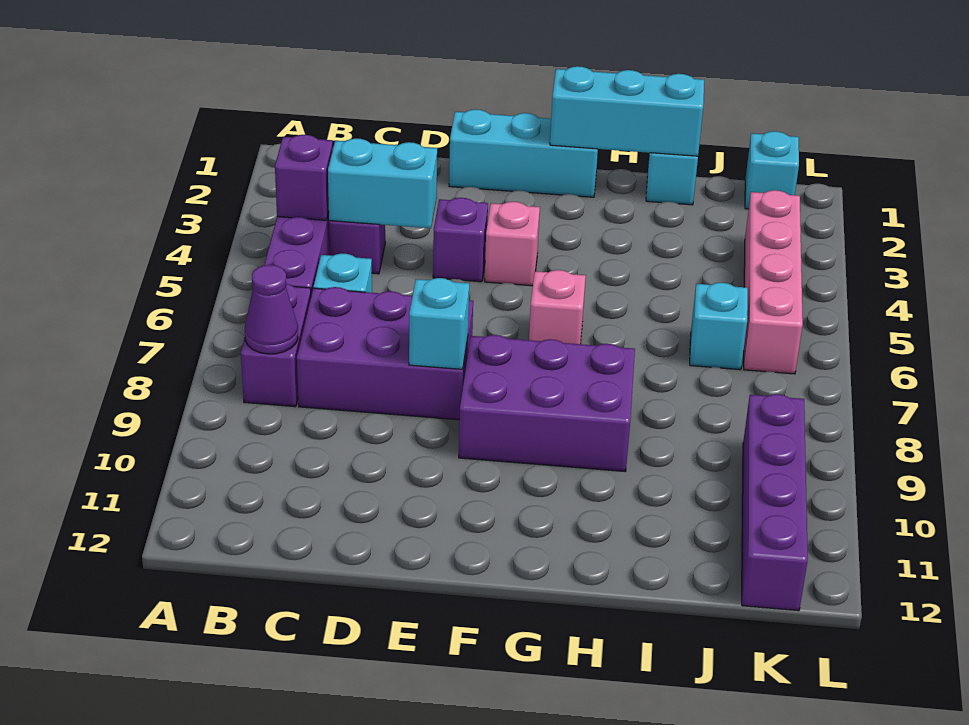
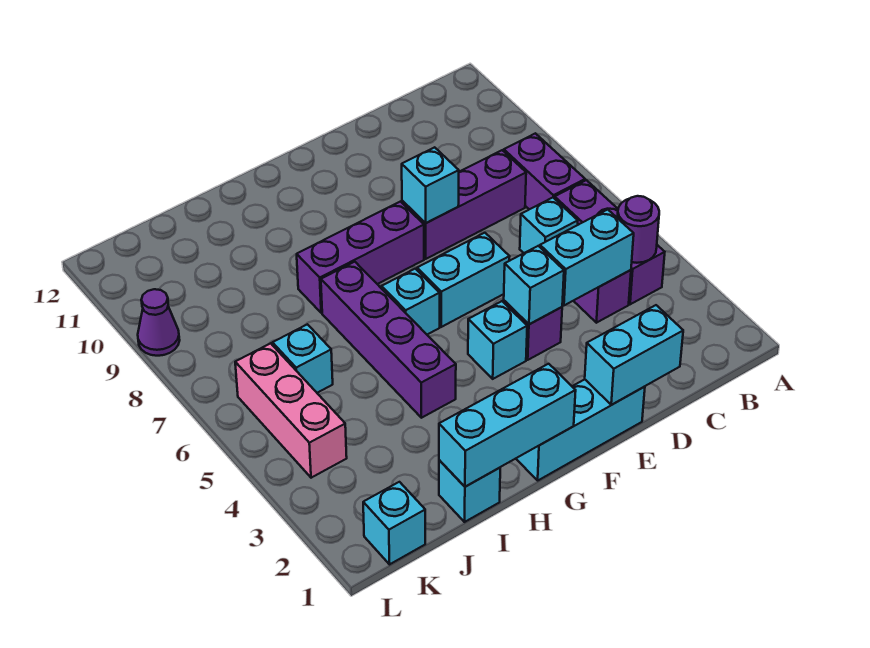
purple brick B4 level 2 -> purple round brick B4 level 2
purple cone B8 level 2 -> purple cone L9 level 1
purple brick C7:E8 level 1 -> purple brick C8:E8 level 1
none -> cyan brick D1:E1 level 2
none -> cyan brick E4 level 2
none -> cyan brick E6:F6 level 1
pink brick F4 level 1 -> cyan brick F4 level 1
purple brick F8:H9 level 1 -> purple brick F8:H8 level 1
pink brick G6 level 1 -> cyan brick G6 level 1
pink brick K3:K6 level 1 -> pink brick K4:K6 level 1
purple brick K9:K12 level 1 -> purple brick H4:H7 level 1

